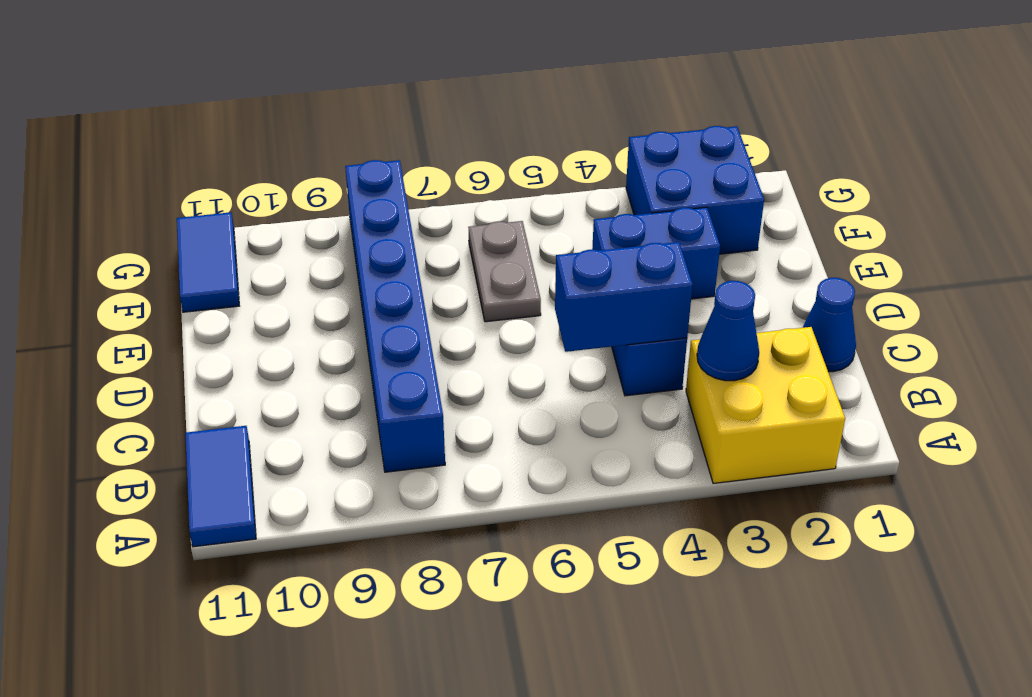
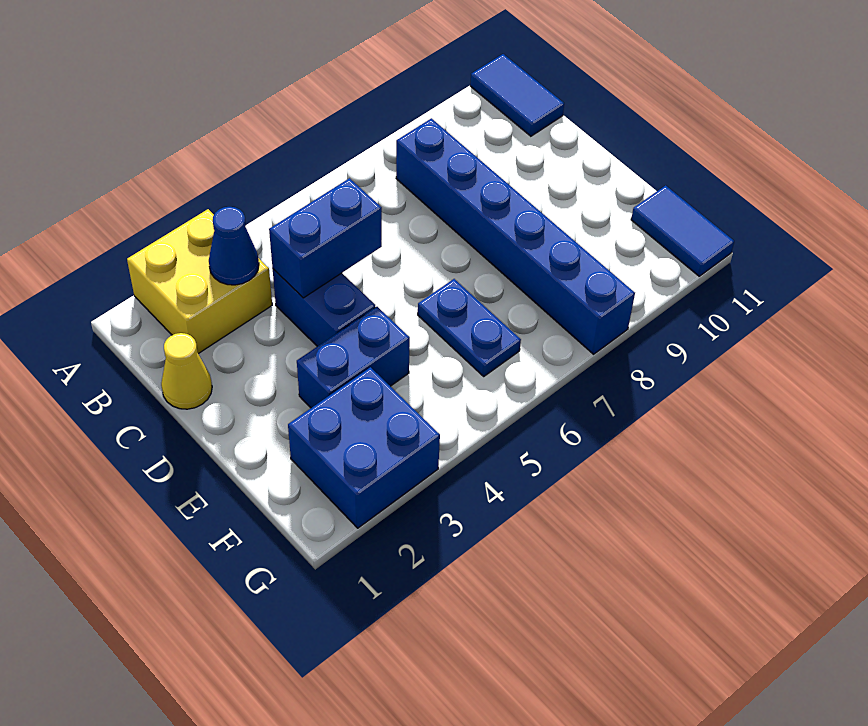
blue cone C1 level 1 -> yellow cone C1 level 1
grey plate E6:F6 level 1 -> blue plate E6:F6 level 1

